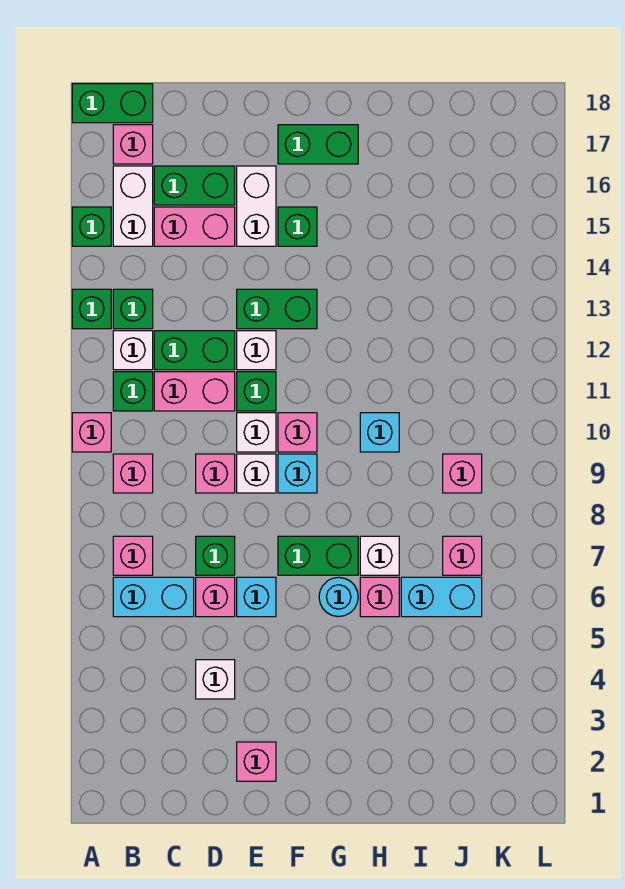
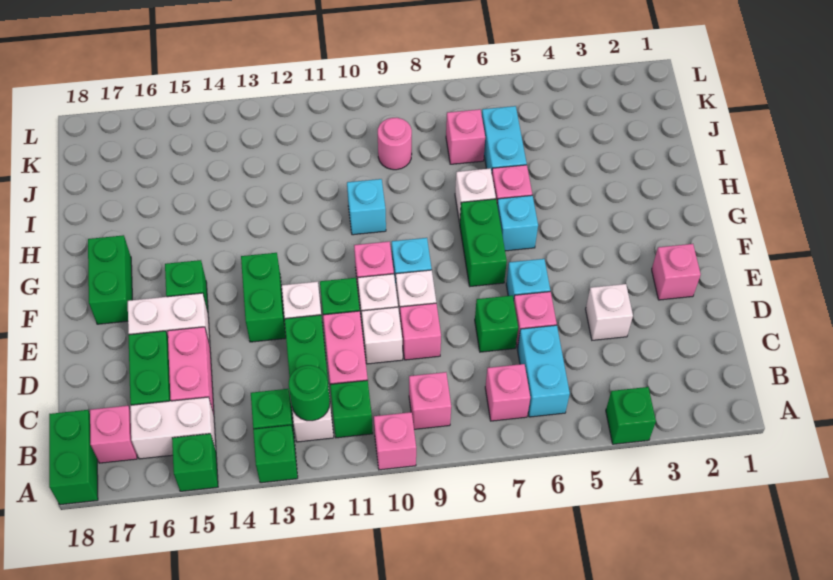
none -> green brick A4 level 1
none -> green round brick B12 level 2
none -> white brick D10 level 1
cyan round brick G6 level 1 -> cyan brick G6 level 1
pink brick J9 level 1 -> pink round brick J9 level 1

